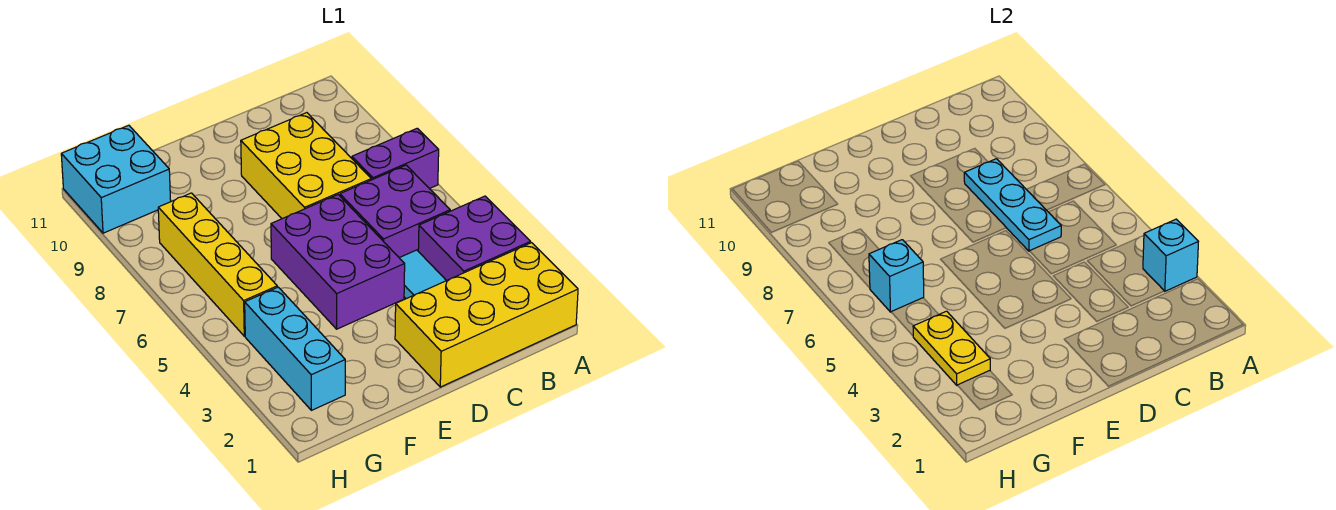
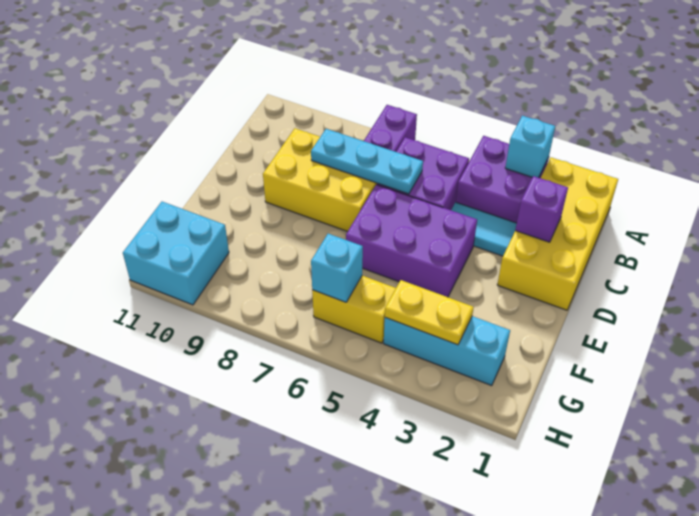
none -> purple brick C2 level 2
yellow brick G5:G8 level 1 -> yellow brick G5:G6 level 1

